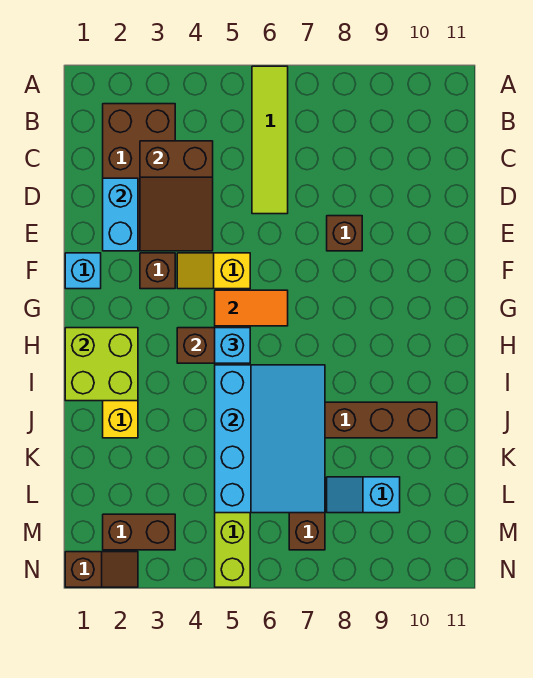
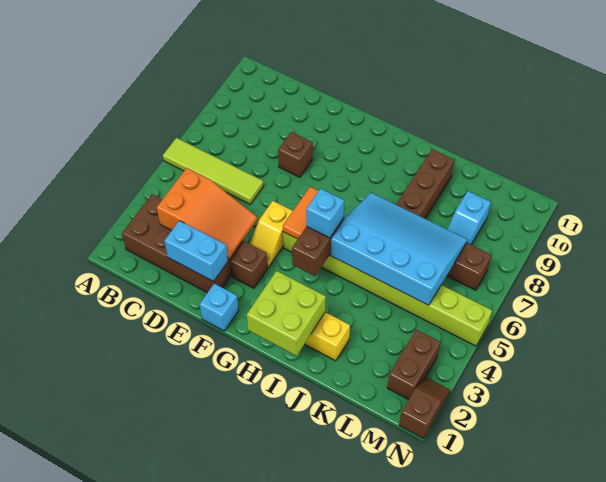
brown slope C3:E4 level 2 top C -> orange slope C3:E4 level 2 top C

